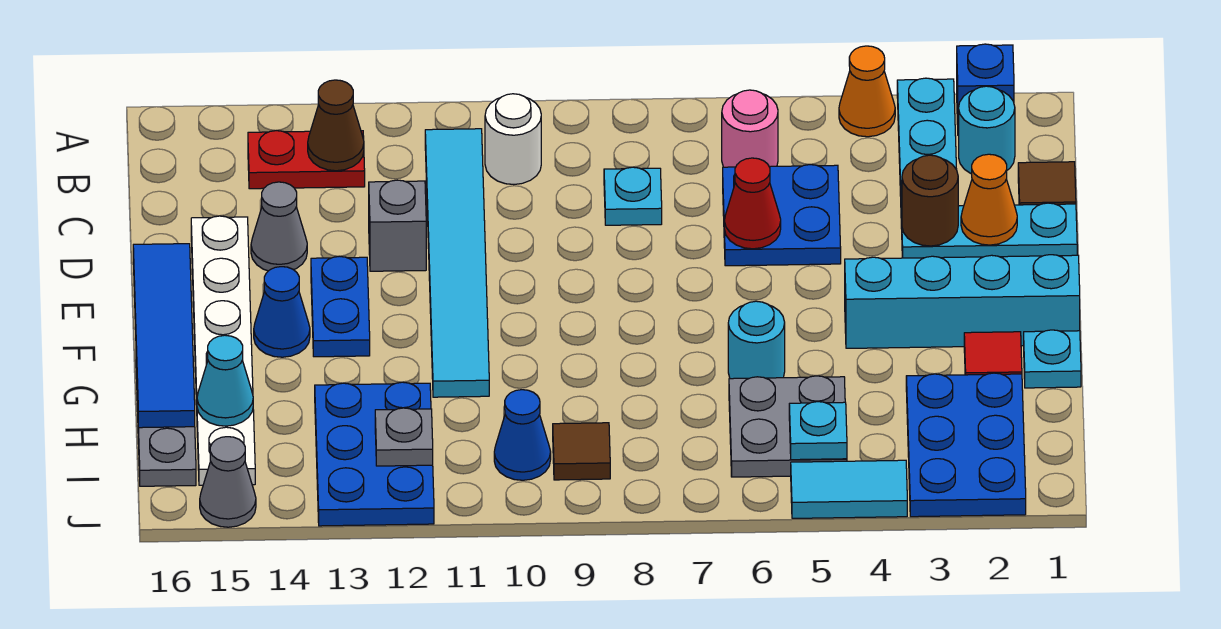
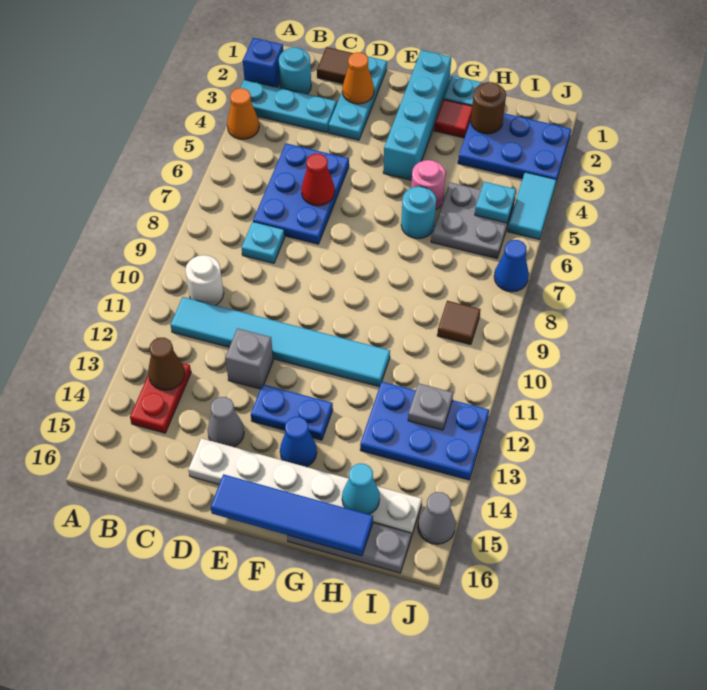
pink round brick B6 level 1 -> pink round brick G5 level 1
blue plate C5:D6 level 1 -> blue plate C5:D7 level 1
brown round brick D3 level 2 -> brown round brick H2 level 2
blue cone I10 level 1 -> blue cone J7 level 1

